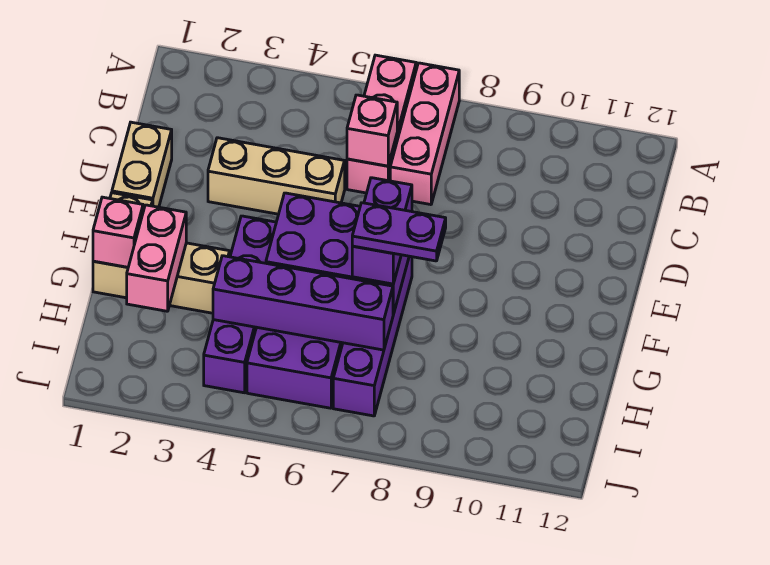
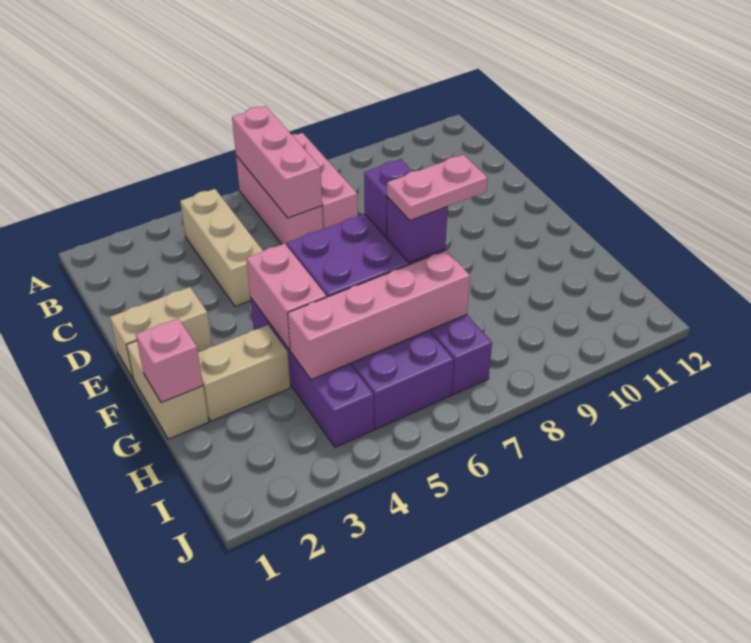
pink brick C6 level 2 -> pink brick A6:C6 level 2
tan brick D1:E1 level 1 -> tan brick E1:E2 level 1
tan brick D3:D5 level 1 -> tan brick B4:D4 level 1
pink brick G2:H2 level 2 -> pink brick F4:G4 level 2
purple plate G7:G8 level 4 -> pink plate G7:G8 level 4
purple brick H4:H7 level 2 -> pink brick H4:H7 level 2

